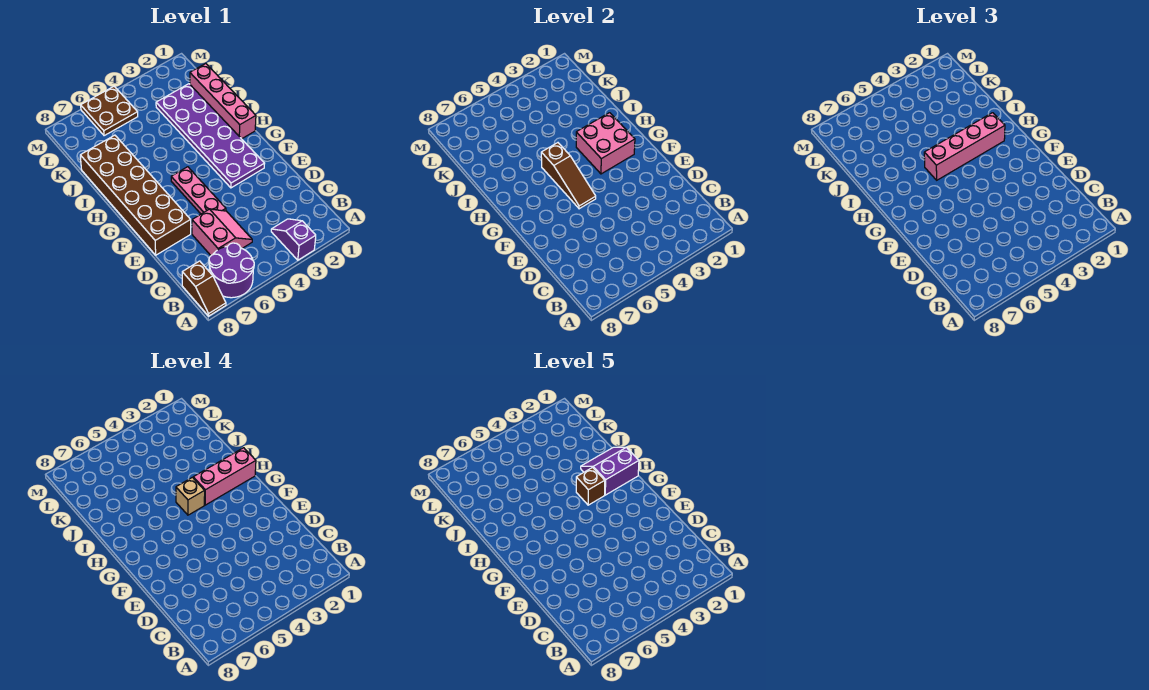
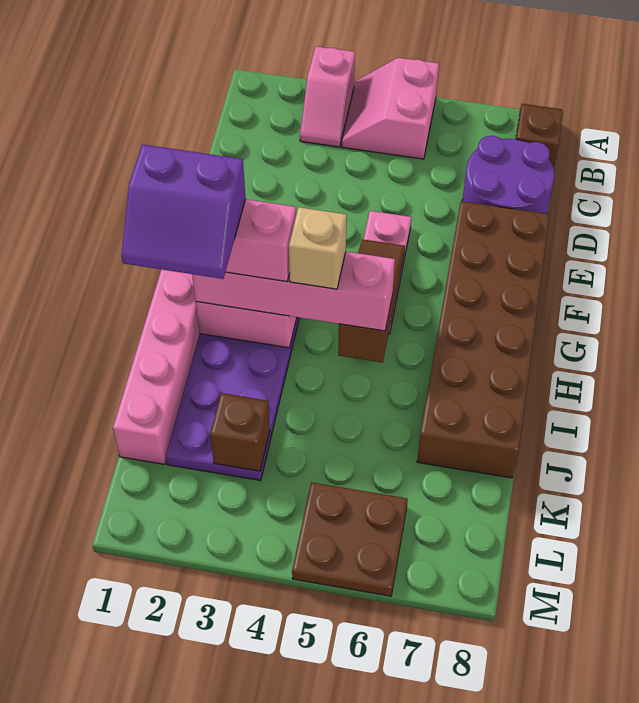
purple slope A3:B3 level 1 top A -> pink slope A3:B3 level 1 top A
purple round brick A6:B7 level 1 -> purple round brick C7:D8 level 1
pink slope C5:D6 level 1 top 6 -> pink slope A4:B5 level 1 top 5
brown brick H3 level 5 -> brown brick K3 level 2

